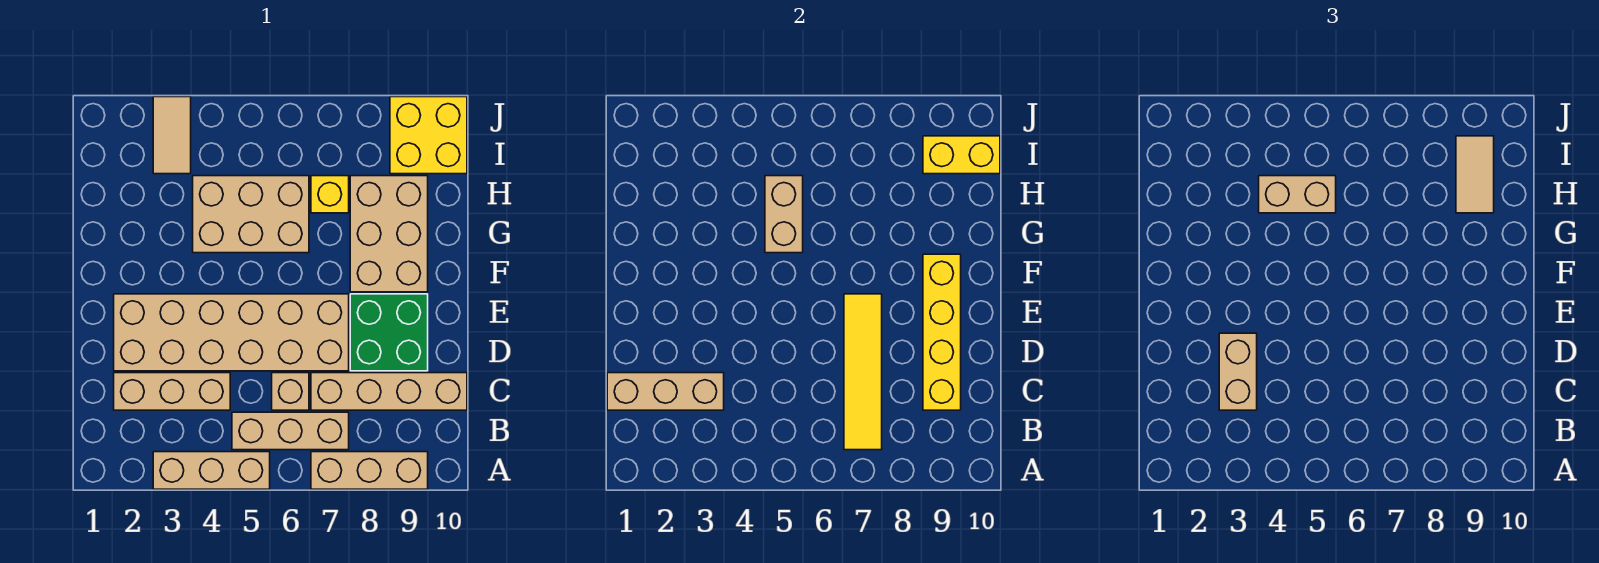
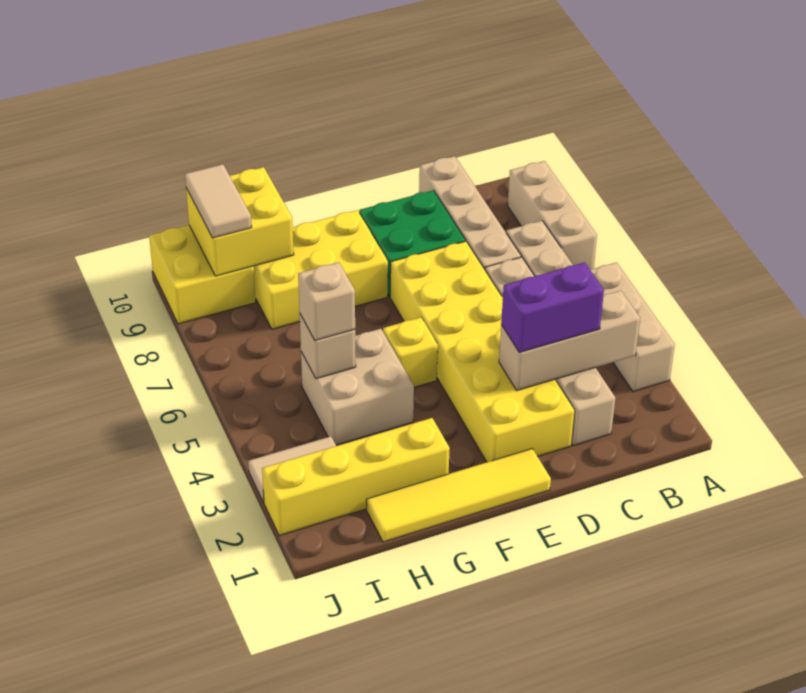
yellow tile B7:E7 level 2 -> yellow tile E1:H1 level 1
tan brick C1:C3 level 2 -> tan brick B3:D3 level 2
tan brick C3:D3 level 3 -> purple brick C3:D3 level 3
yellow brick C9:F9 level 2 -> yellow brick G2:J2 level 1
tan brick D2:E7 level 1 -> yellow brick D2:E7 level 1
tan brick F8:H9 level 1 -> yellow brick F8:H9 level 1
tan brick G4:H6 level 1 -> tan brick G4:H5 level 1
tan brick G5:H5 level 2 -> tan brick H5 level 2
tan brick H4:H5 level 3 -> tan brick H5 level 3
yellow brick H7 level 1 -> yellow brick F5 level 1
tan tile H9:I9 level 3 -> tan tile I9:I10 level 3
yellow brick I9:I10 level 2 -> yellow brick H9:I10 level 2

